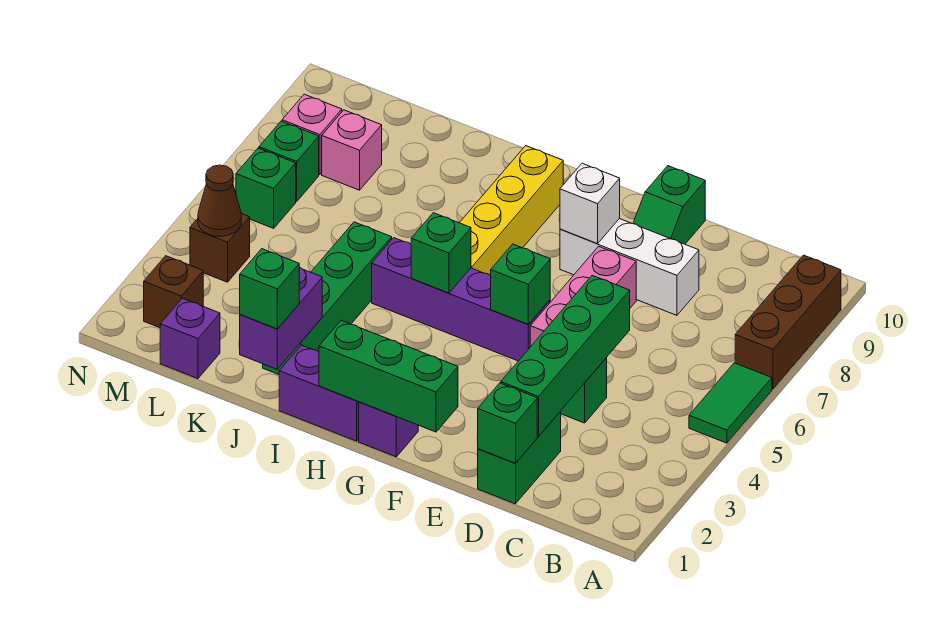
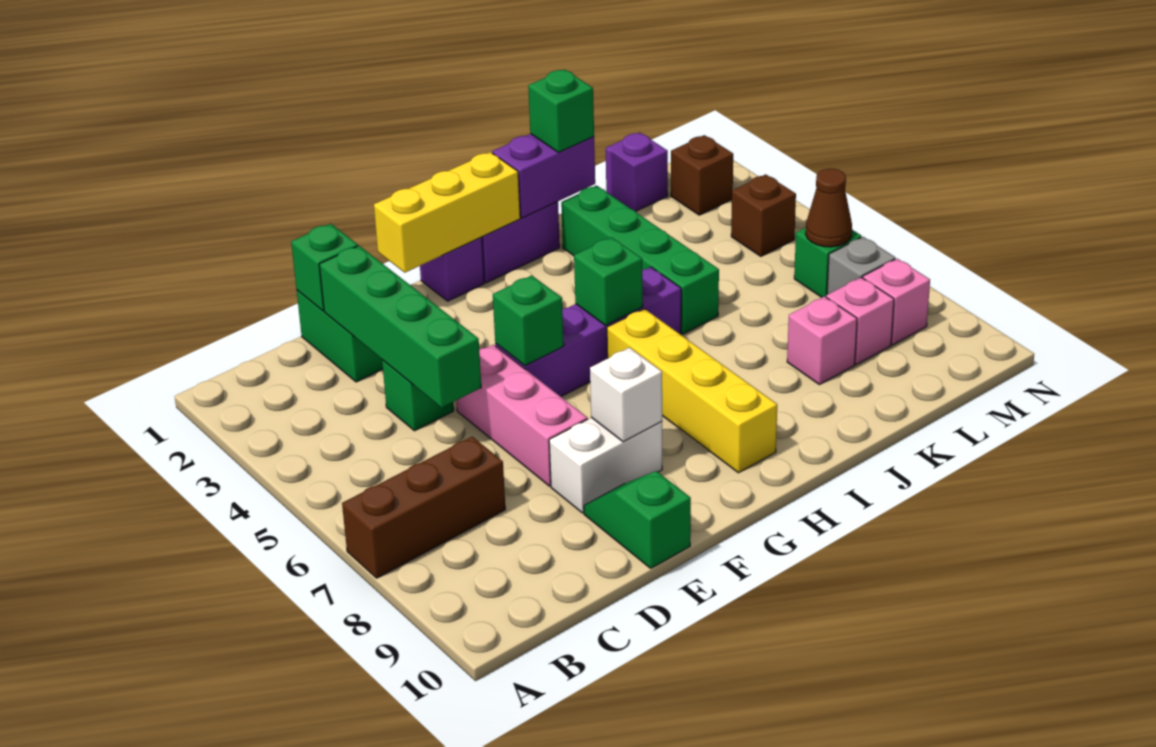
green tile A5:A6 level 1 -> none
brown brick A7:A9 level 1 -> brown brick A7:C7 level 1
white brick D8:F8 level 1 -> white brick E8:F8 level 1
green brick F1:H1 level 2 -> yellow brick F1:H1 level 2
purple brick J1:J2 level 2 -> purple brick I1:J1 level 2
none -> pink brick K8 level 1
brown cone M4 level 2 -> brown cone M6 level 2
green brick M7 level 1 -> grey brick M7 level 1

